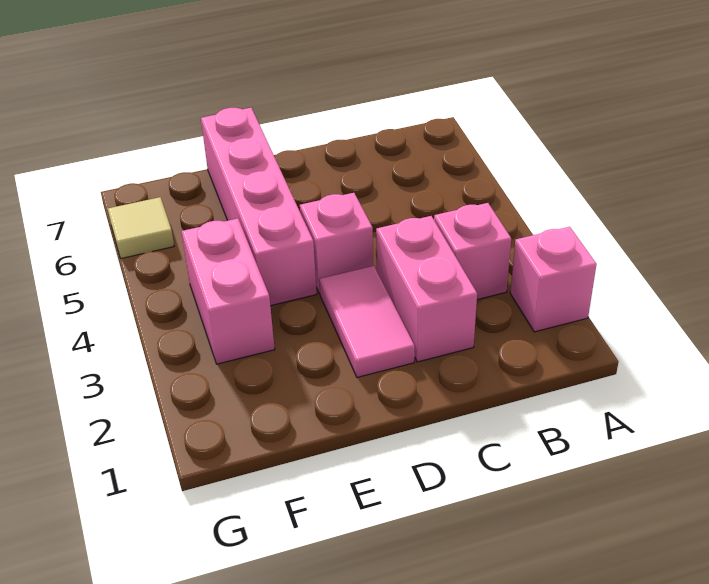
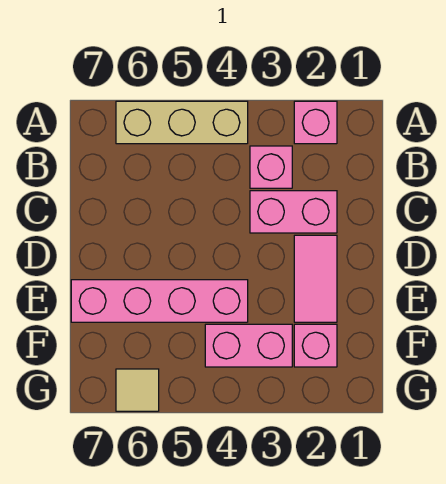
none -> tan brick A4:A6 level 1
pink tile D2:D3 level 1 -> pink tile D2:E2 level 1
pink brick D4 level 1 -> pink brick F2 level 1

